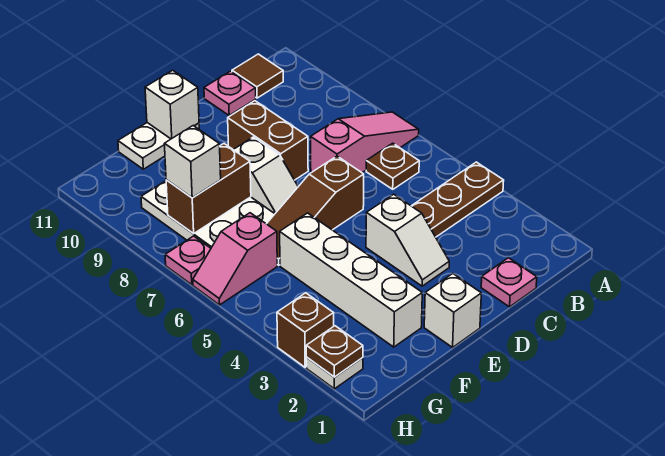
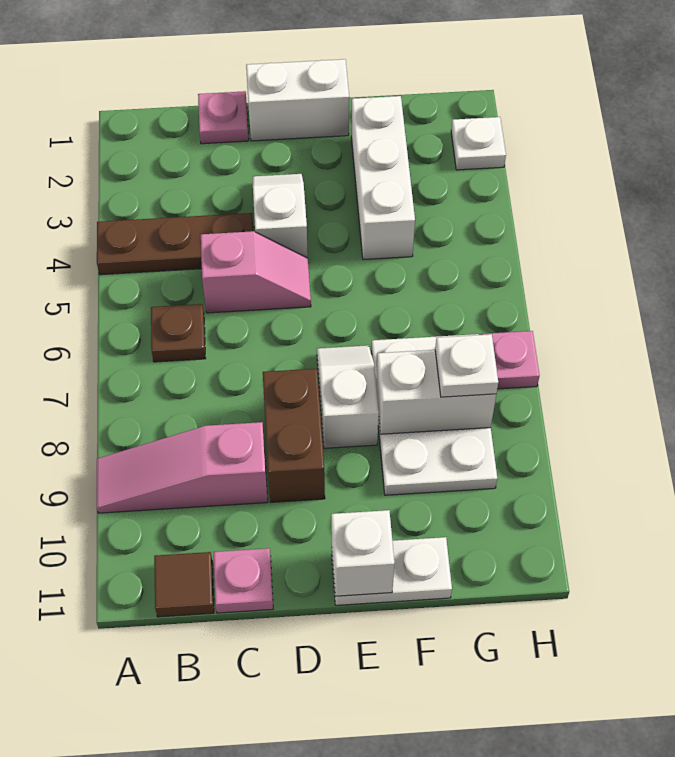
pink slope A7:C7 level 1 top C -> pink slope A9:C9 level 1 top C
brown slope D6:F6 level 1 top D -> none
white brick E1 level 1 -> white brick D1:E1 level 1
white brick F2:F5 level 1 -> white brick F2:F4 level 1
brown brick F8:G8 level 2 -> white brick F8:G8 level 2
pink slope G6:H6 level 1 top G -> pink slope C5:D5 level 1 top C
white brick G8 level 3 -> white plate G8 level 3
brown plate H2 level 2 -> none
brown brick H3 level 1 -> none

